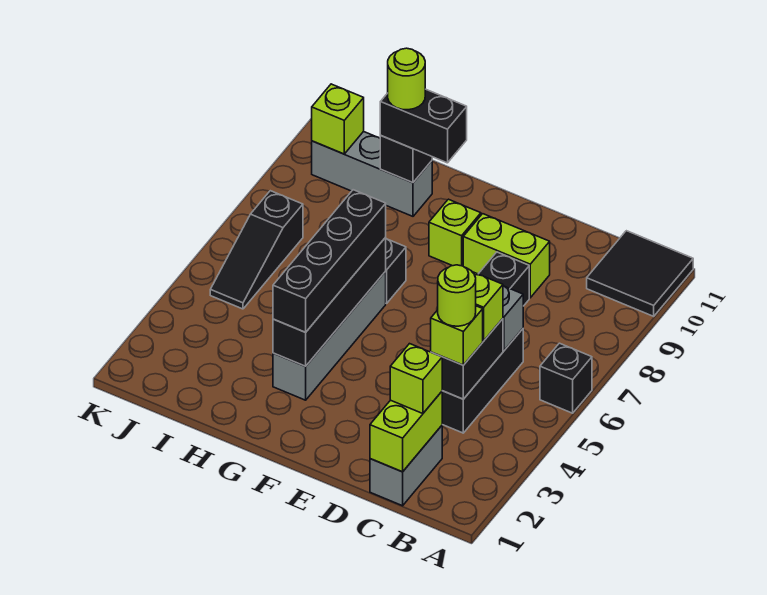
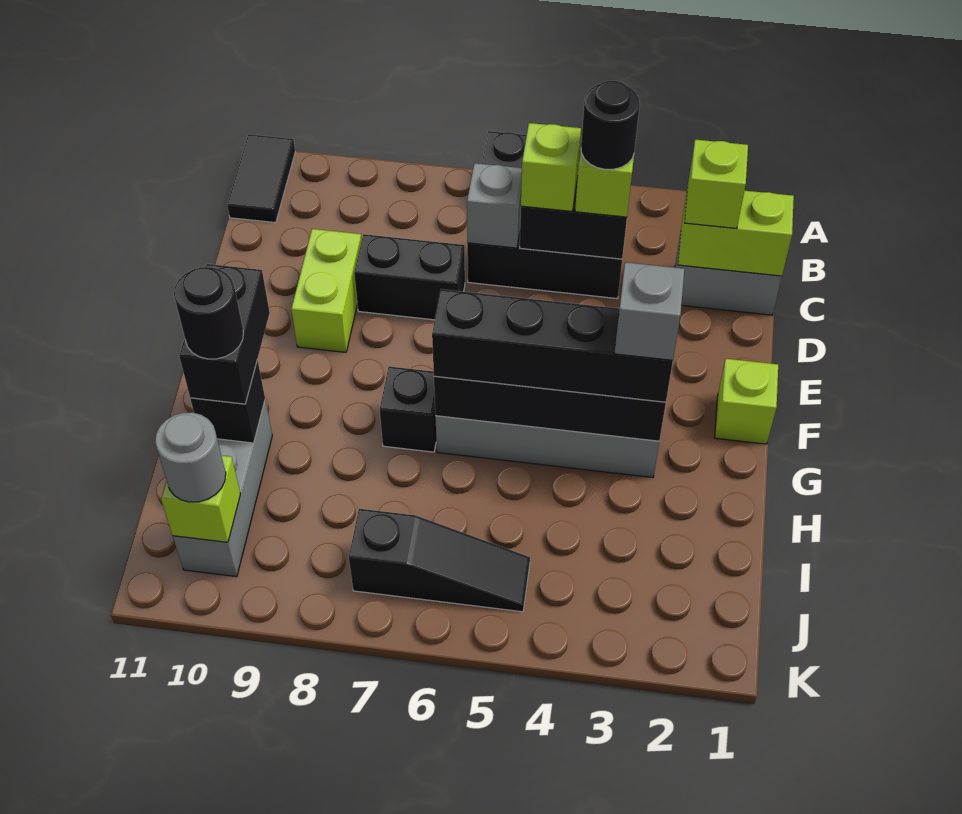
black tile A10:B11 level 1 -> black tile A11:B11 level 1
lime round brick C4 level 4 -> black round brick C4 level 4
lime brick F9 level 1 -> lime brick F1 level 1
none -> grey brick G3 level 4
lime round brick H10 level 4 -> black round brick H10 level 4
none -> grey round brick J10 level 3

